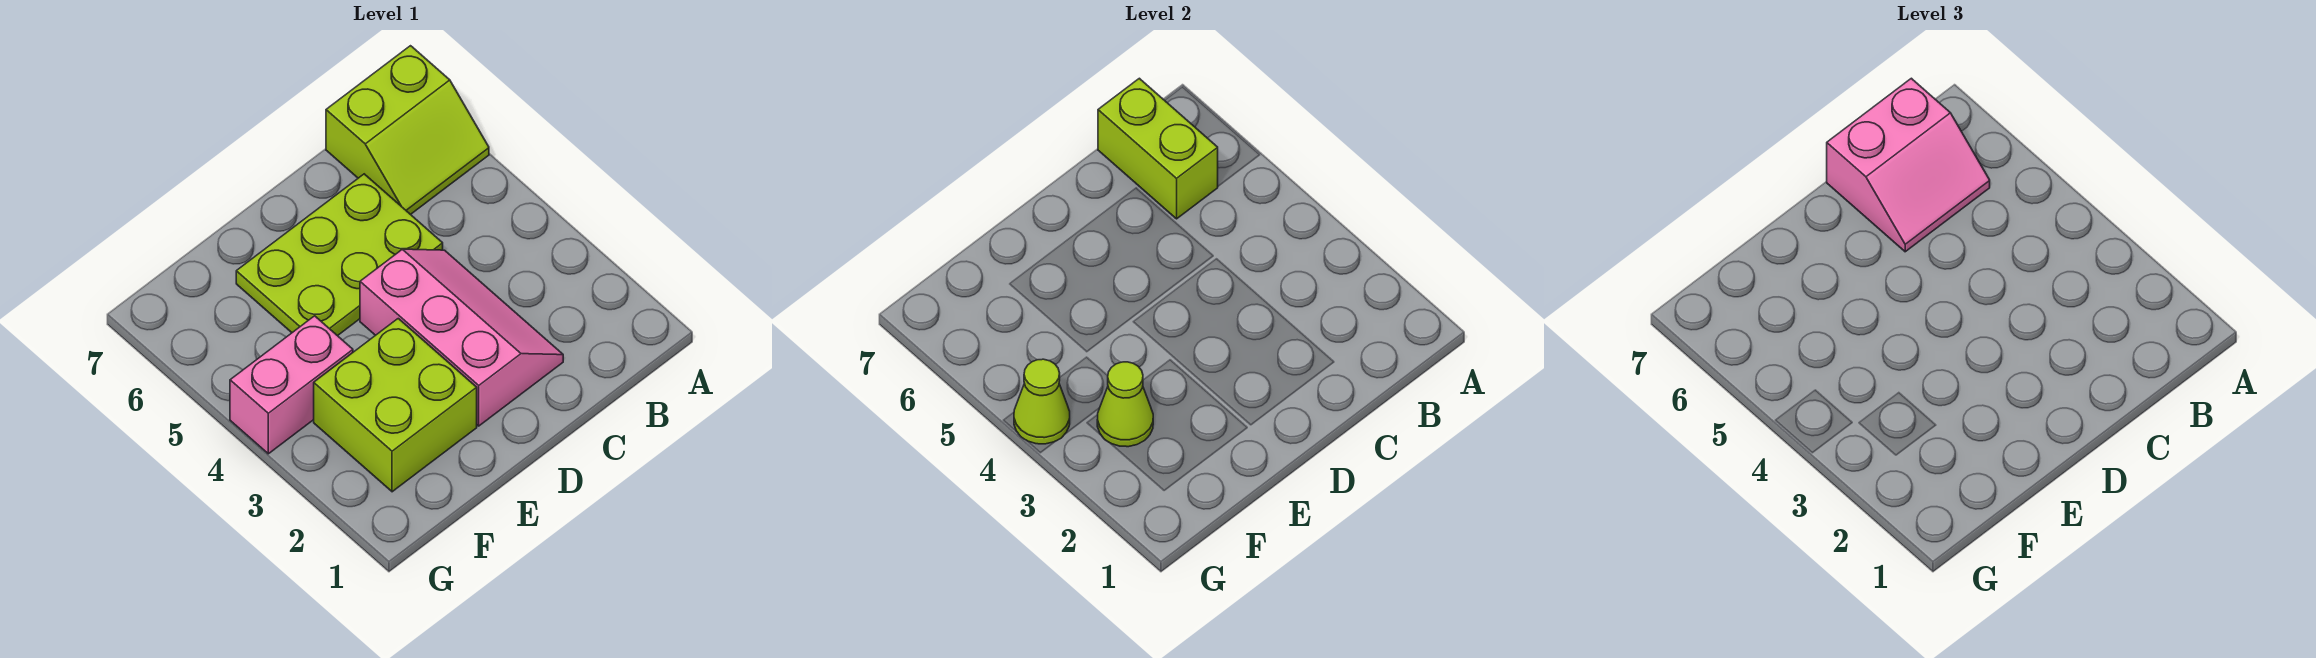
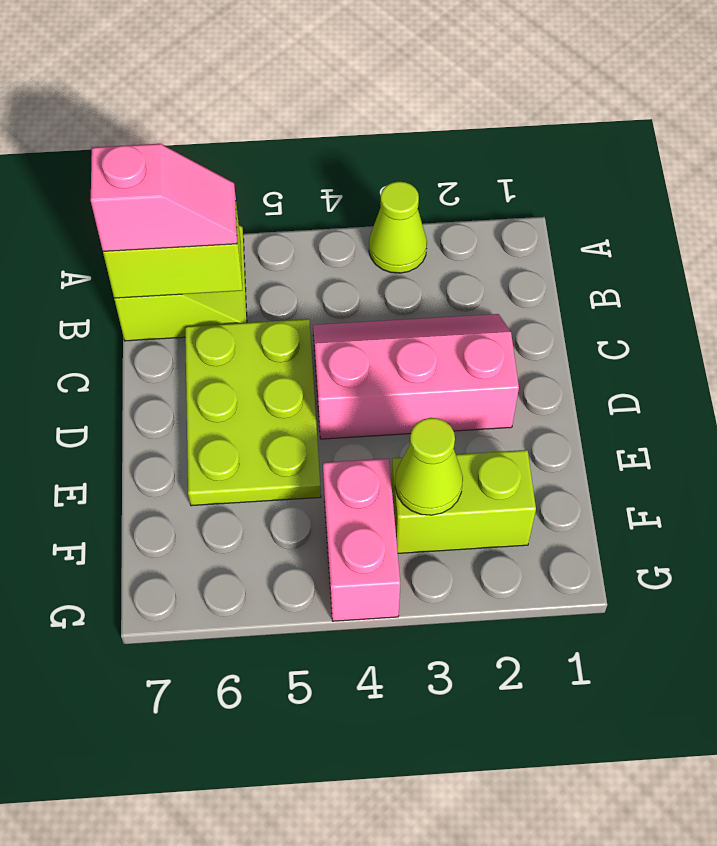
pink slope B6:C7 level 3 top 7 -> pink slope B6:B7 level 3 top 7
lime brick E2:F3 level 1 -> lime brick F2:F3 level 1
lime cone G4 level 2 -> lime cone A3 level 1

